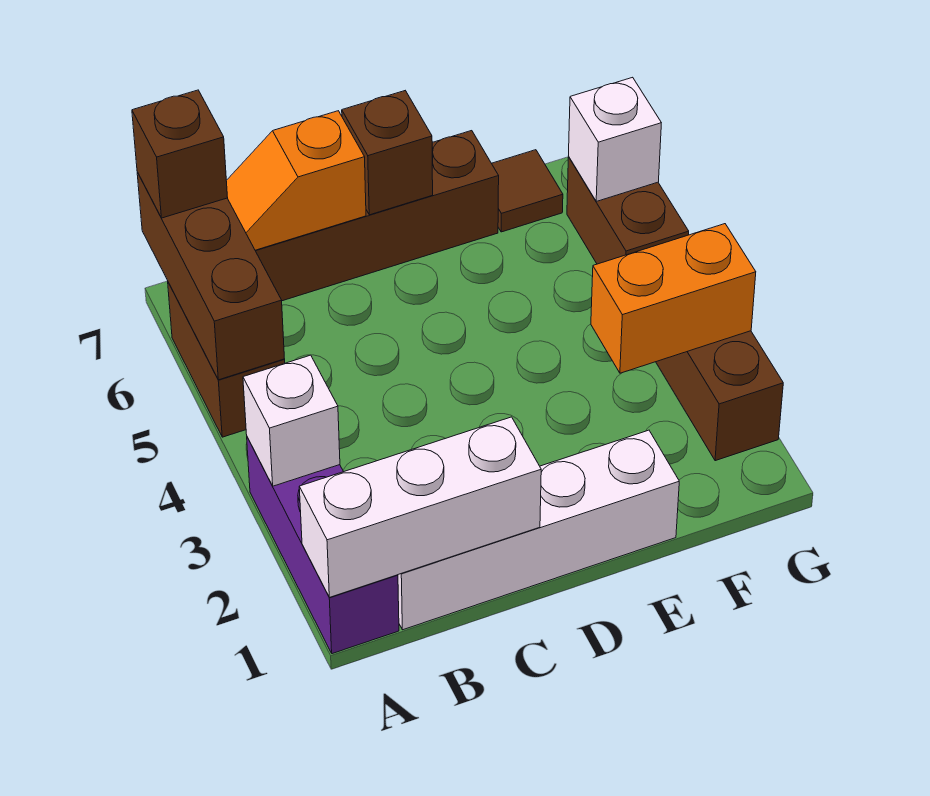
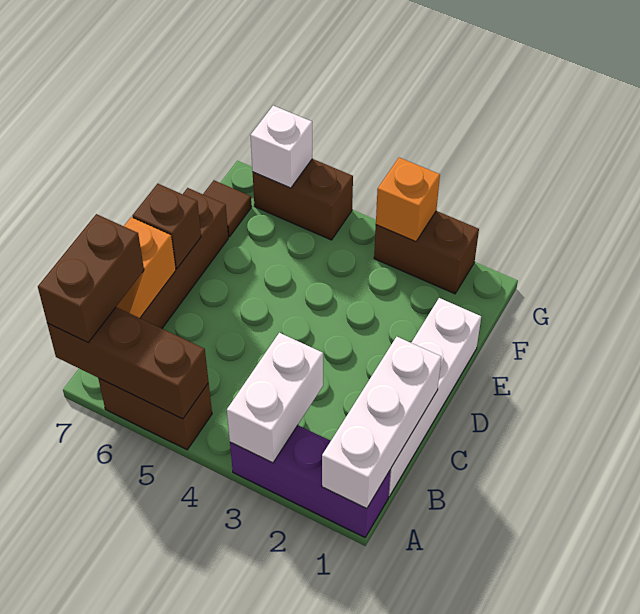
white brick A3 level 2 -> white brick A3:B3 level 2
brown brick A7 level 3 -> brown brick A7:B7 level 3
orange brick F3:G3 level 2 -> orange brick G3 level 2

